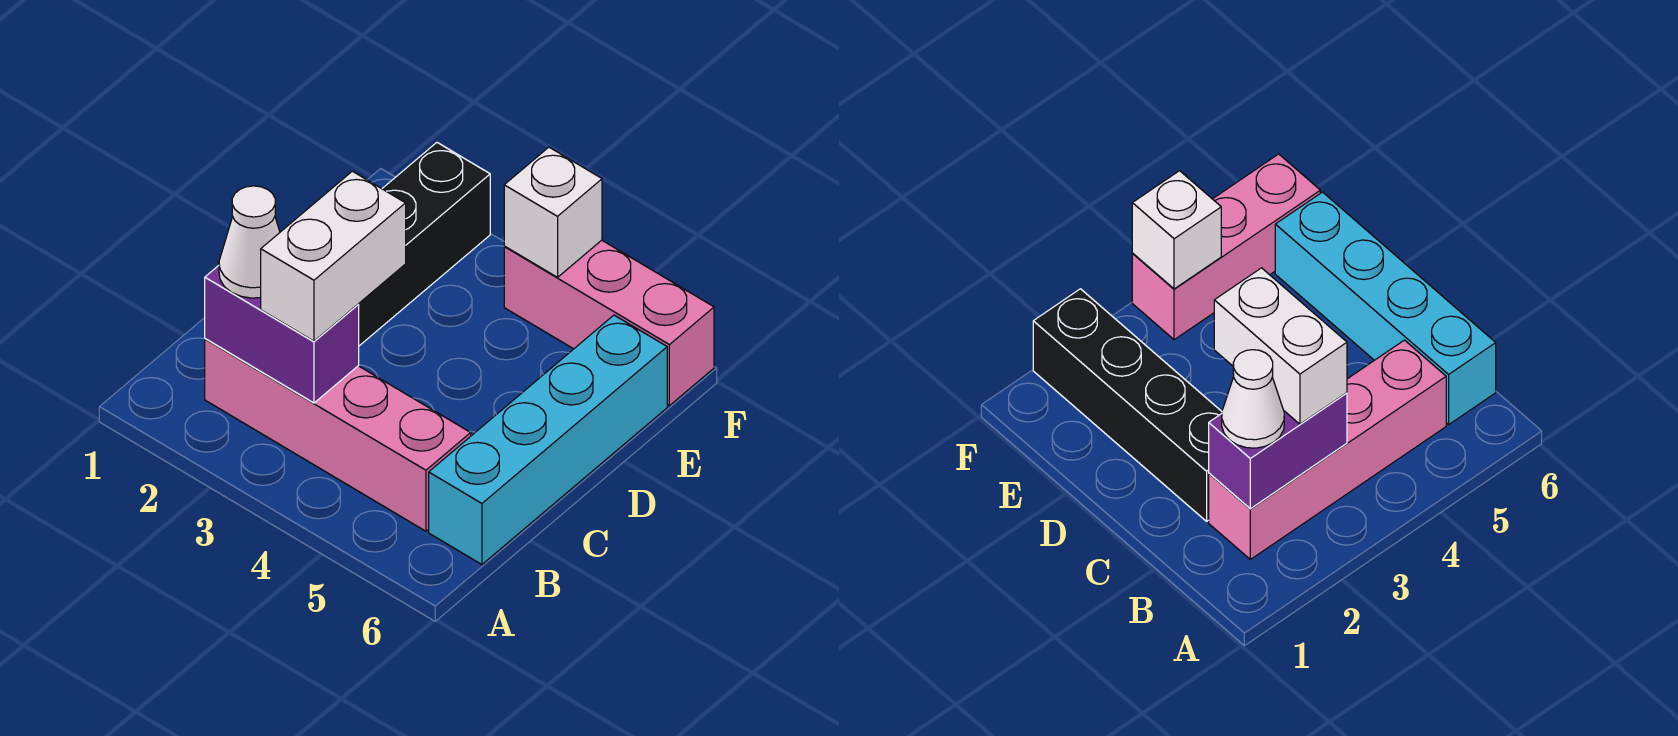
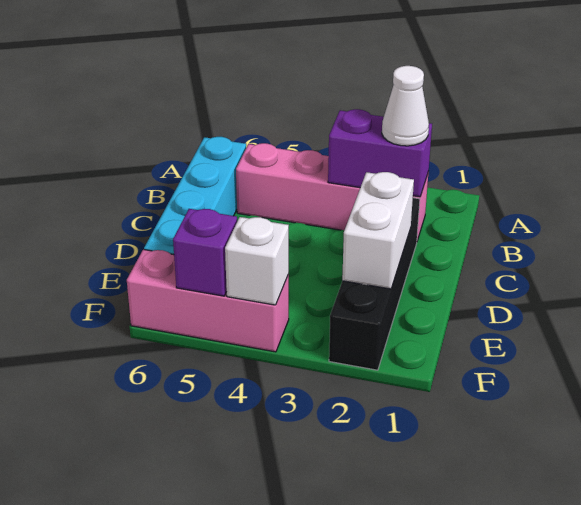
white brick B3:C3 level 3 -> white brick D2:E2 level 2
none -> purple brick F5 level 2

